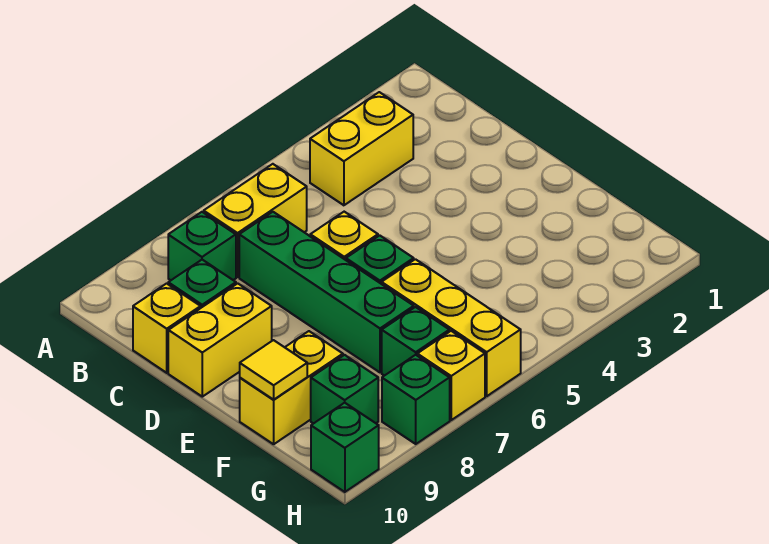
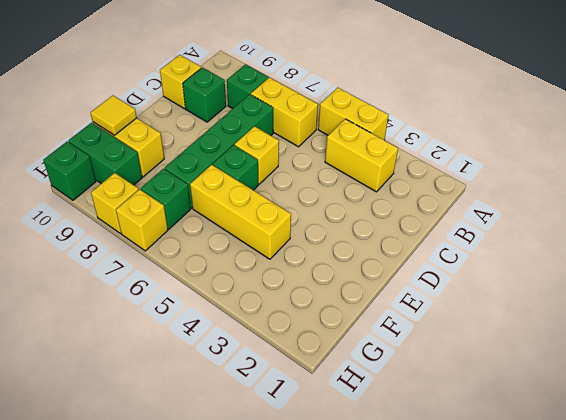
yellow brick D9:D10 level 1 -> yellow brick A4:A5 level 1
yellow brick F6:H6 level 1 -> yellow brick F4:F6 level 1
green brick G9 level 1 -> green brick G9:G10 level 1
green brick H8 level 1 -> yellow brick H8 level 1

